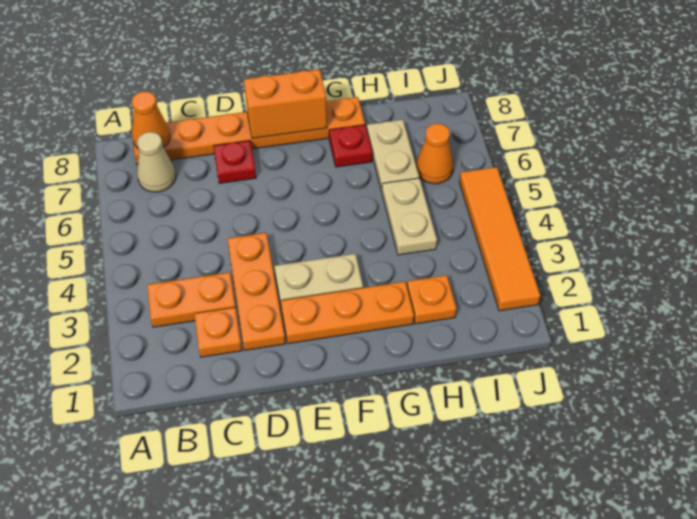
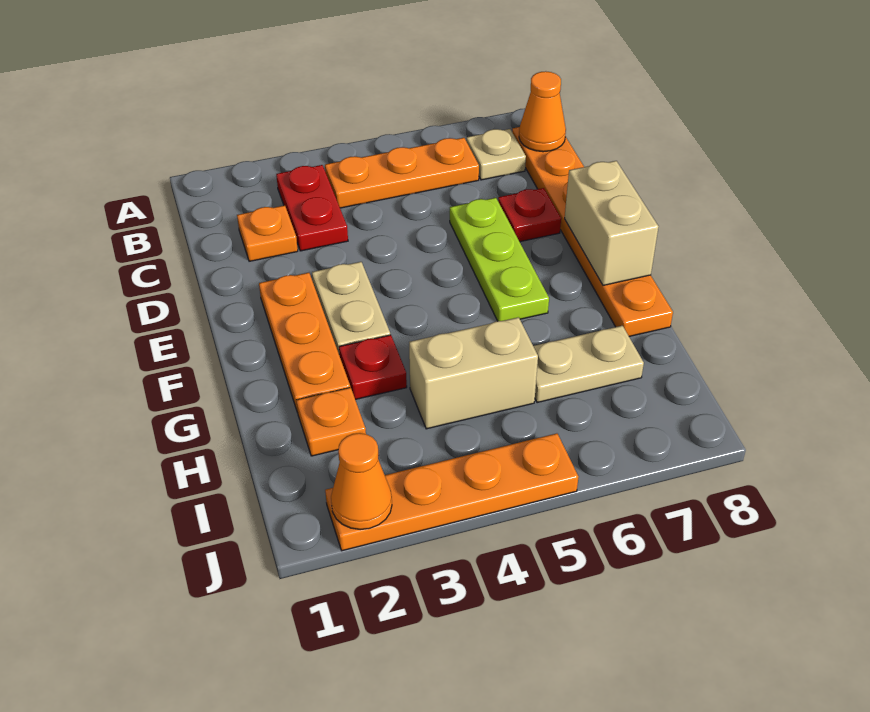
orange plate B3:C3 level 1 -> red plate B3:C3 level 1
tan cone B7 level 1 -> tan plate B7 level 1
orange plate D2:D4 level 1 -> orange plate B4:B6 level 1
none -> lime plate D6:F6 level 1
orange brick E8:F8 level 2 -> tan brick E8:F8 level 2
red plate G7 level 1 -> red plate G3 level 1
tan plate H4:H5 level 1 -> tan brick H4:H5 level 1
orange cone I6 level 1 -> orange cone J2 level 2
orange tile J2:J5 level 1 -> orange plate J2:J5 level 1

